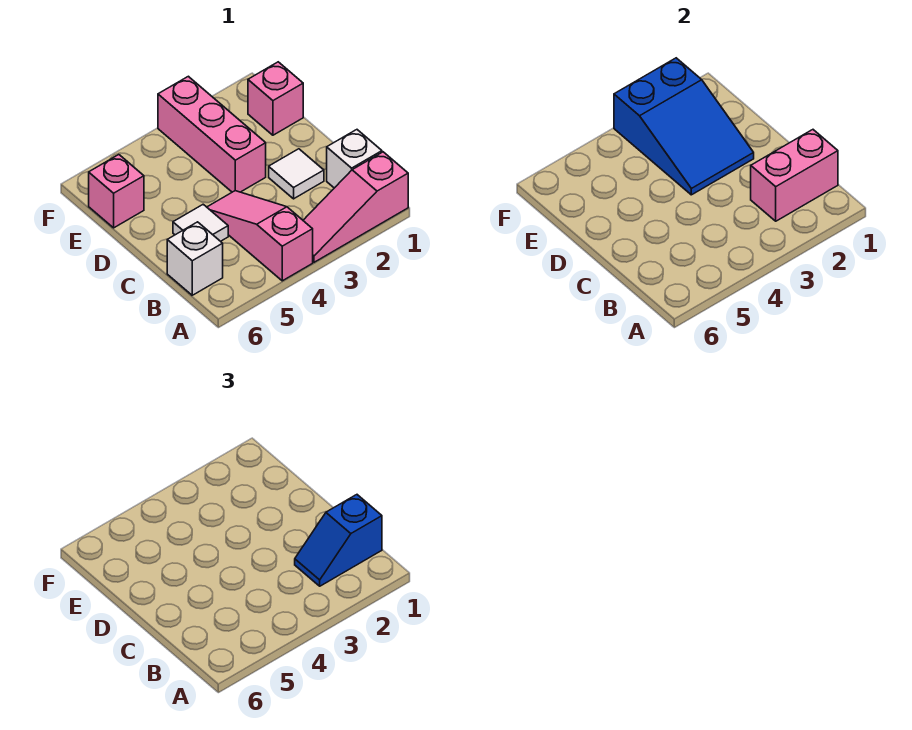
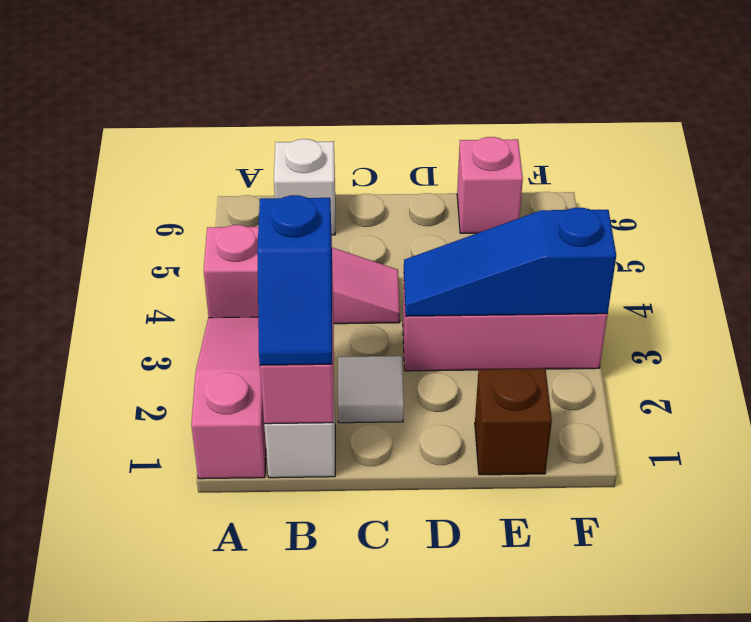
blue slope B1:B2 level 3 top 1 -> blue slope B1:B2 level 3 top 2
white tile C5 level 1 -> none
blue slope D2:F3 level 2 top F -> blue slope D3:F3 level 2 top F
pink brick E1 level 1 -> brown brick E1 level 1

